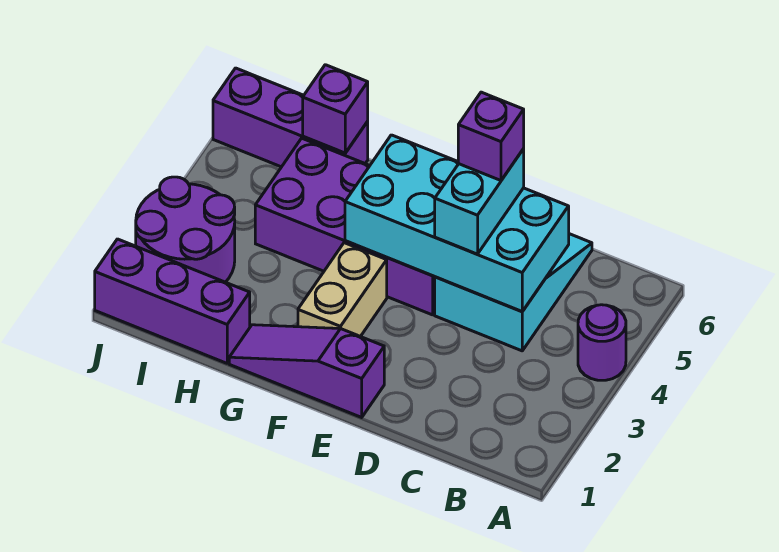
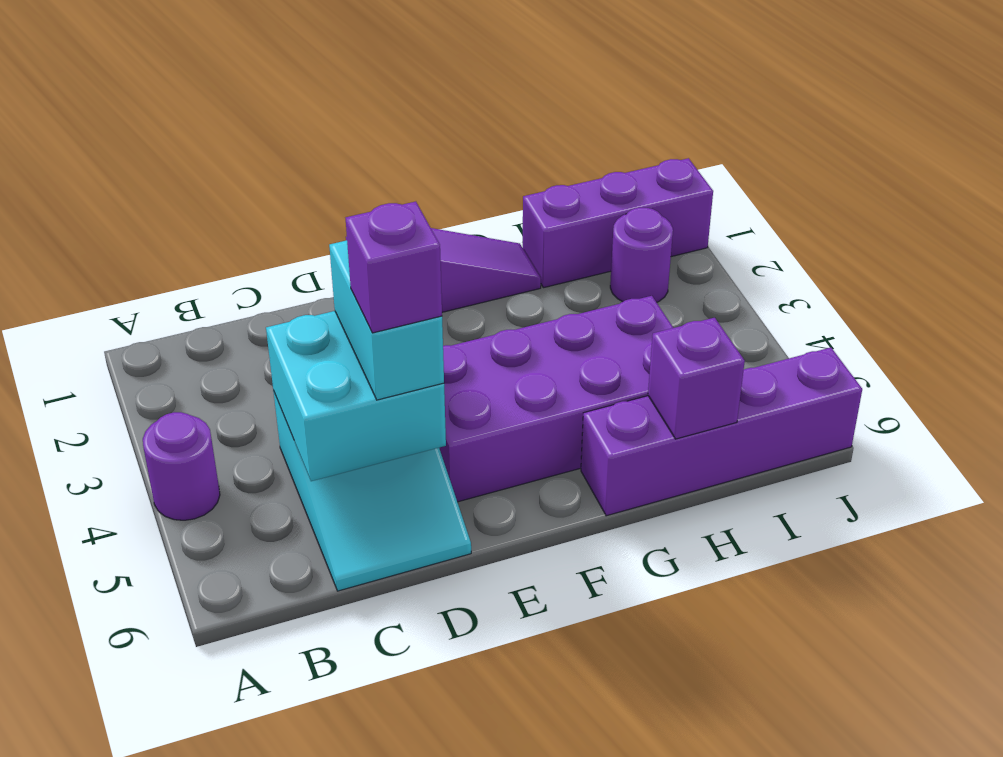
cyan brick C4:F5 level 2 -> cyan brick C4:D5 level 2
tan brick F2:F3 level 1 -> none
purple brick H6:J6 level 1 -> purple brick G6:J6 level 1
purple round brick I2:J3 level 1 -> purple round brick I2 level 1

